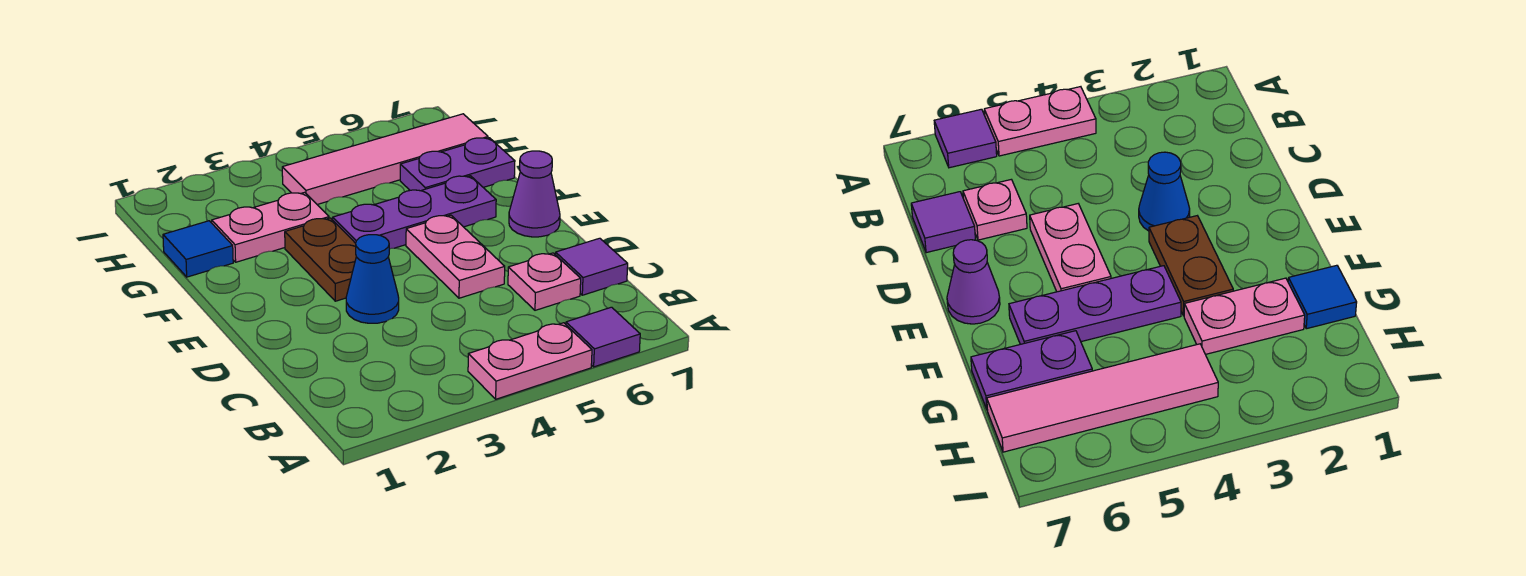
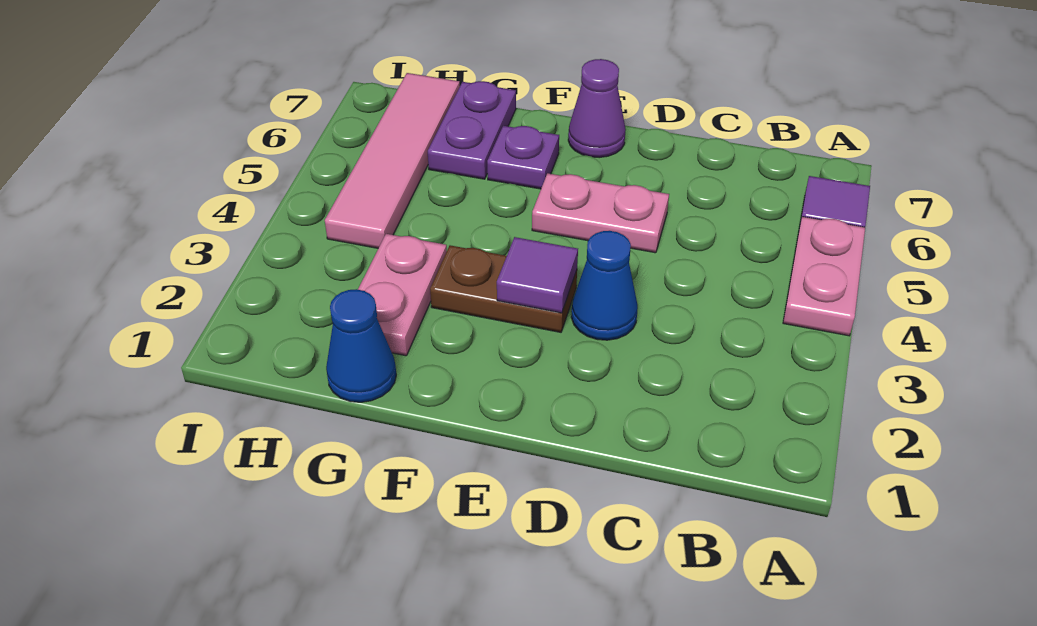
pink plate C6 level 1 -> none
purple tile C7 level 1 -> purple tile E3 level 2
purple plate F4:F6 level 1 -> purple plate F6 level 1
blue tile G1 level 1 -> blue cone G1 level 1

